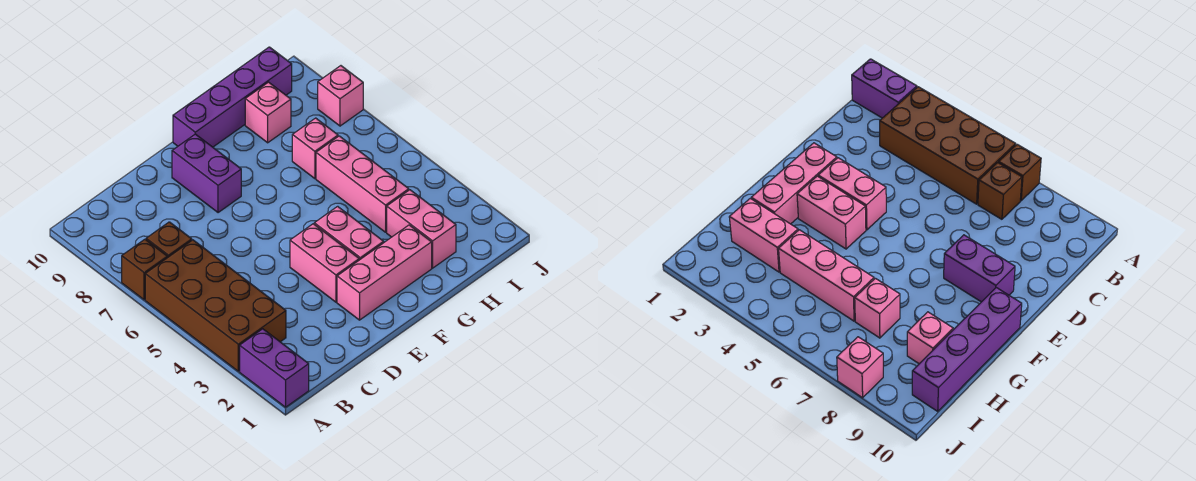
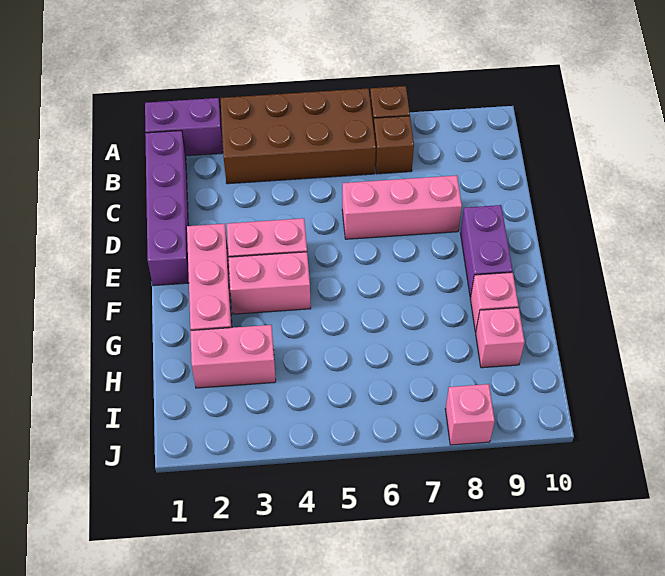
purple brick E8:E9 level 1 -> purple brick E9:F9 level 1
purple brick F10:I10 level 1 -> purple brick B1:E1 level 1
pink brick H4:H6 level 1 -> pink brick D6:D8 level 1
pink brick H7 level 1 -> pink brick G9 level 1

